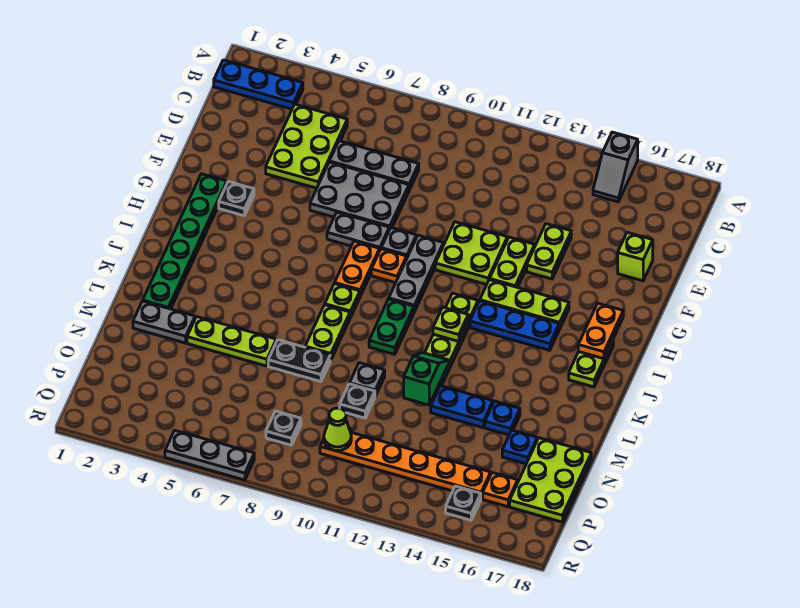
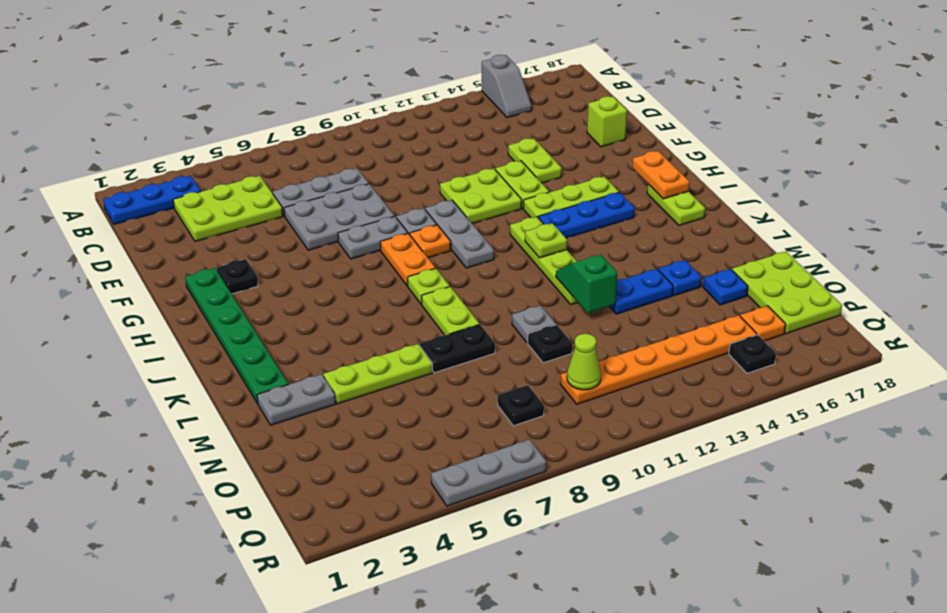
lime plate C4:E5 level 1 -> lime plate C3:D5 level 1
green plate J10:K10 level 1 -> none

